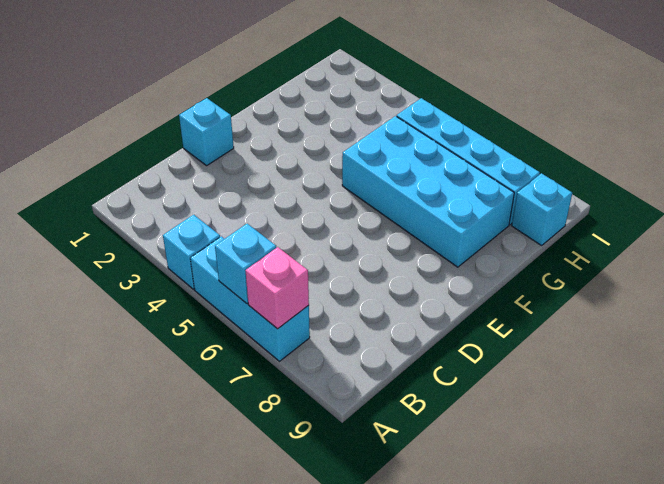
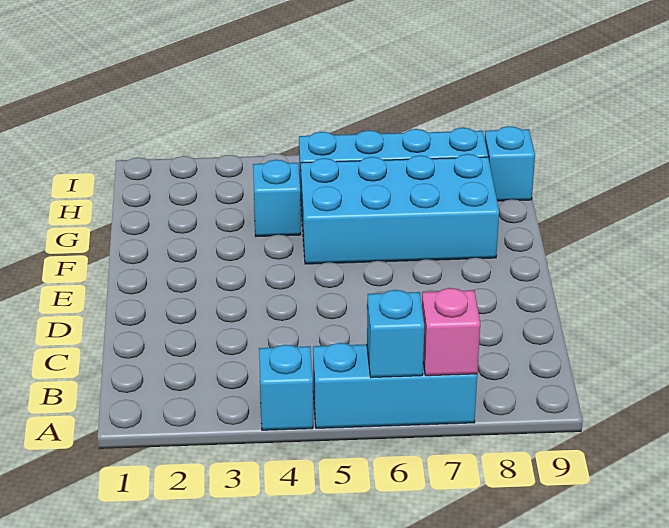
cyan brick D1 level 1 -> cyan brick G4 level 1

